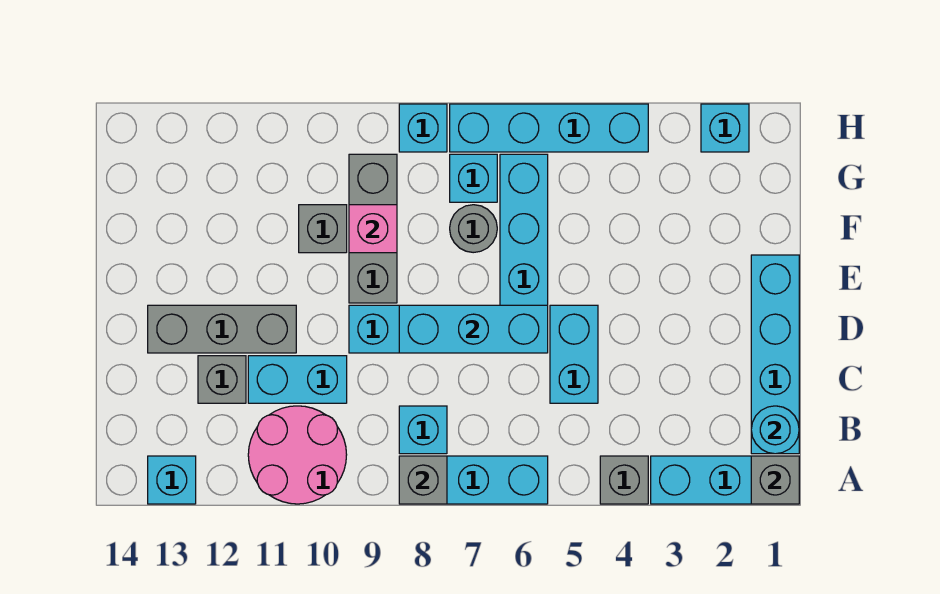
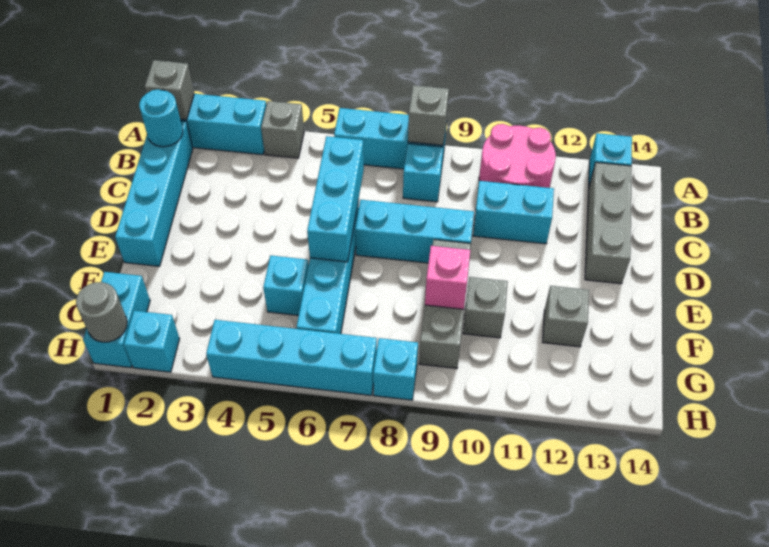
cyan brick C5:D5 level 1 -> cyan brick G1:H1 level 1
grey brick C12 level 1 -> grey brick F12 level 1
cyan brick D6:D8 level 2 -> cyan brick C6:E6 level 2
grey brick D11:D13 level 1 -> grey brick B13:D13 level 1
grey round brick F7 level 1 -> grey round brick H1 level 2
cyan brick G7 level 1 -> cyan brick F5 level 1

